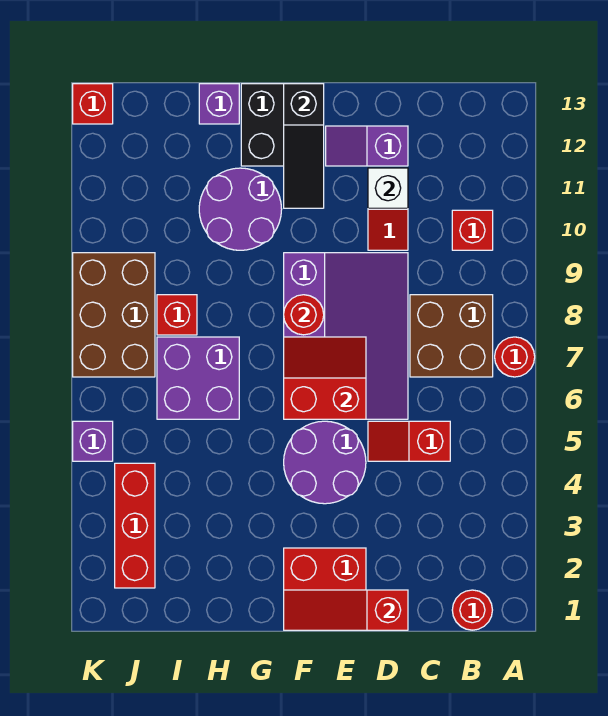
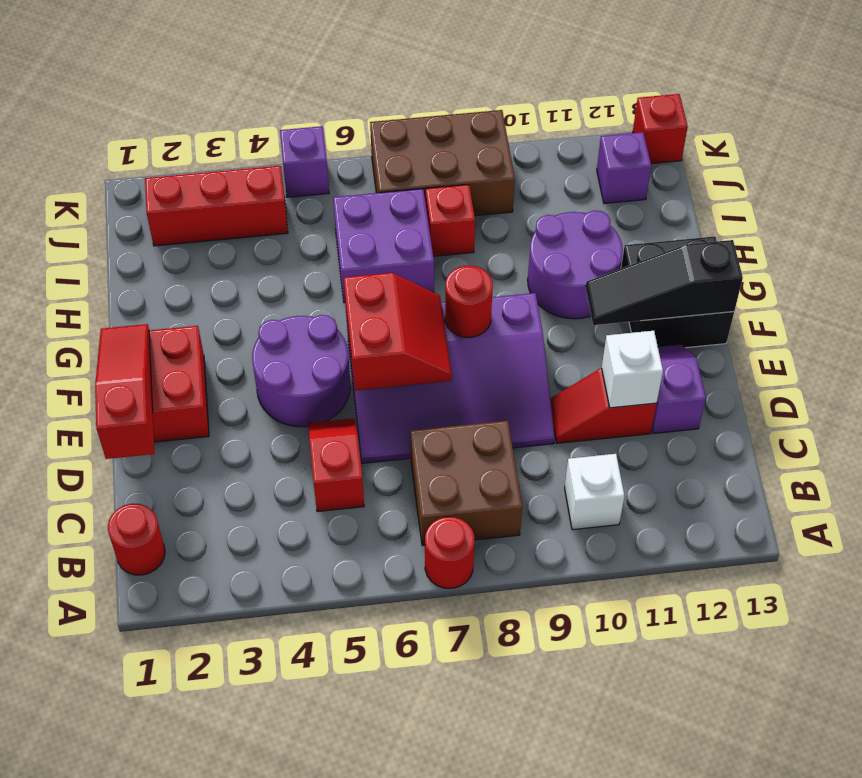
red brick B10 level 1 -> white brick B10 level 1
purple brick H13 level 1 -> purple brick J12 level 1

